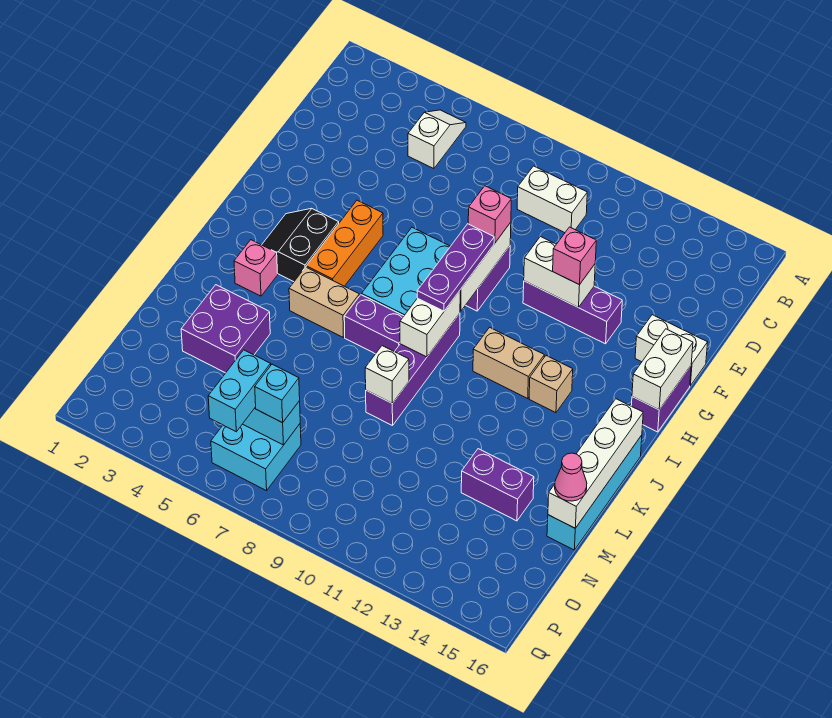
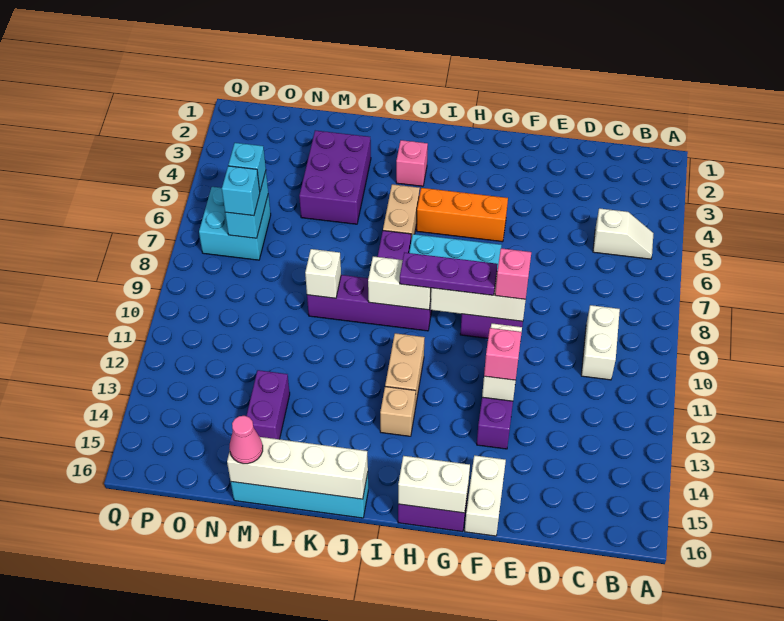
black slope H3:I4 level 1 top 4 -> none
purple brick L3:M4 level 1 -> purple brick L3:M5 level 1
cyan brick O6:P6 level 3 -> cyan brick O6 level 3

